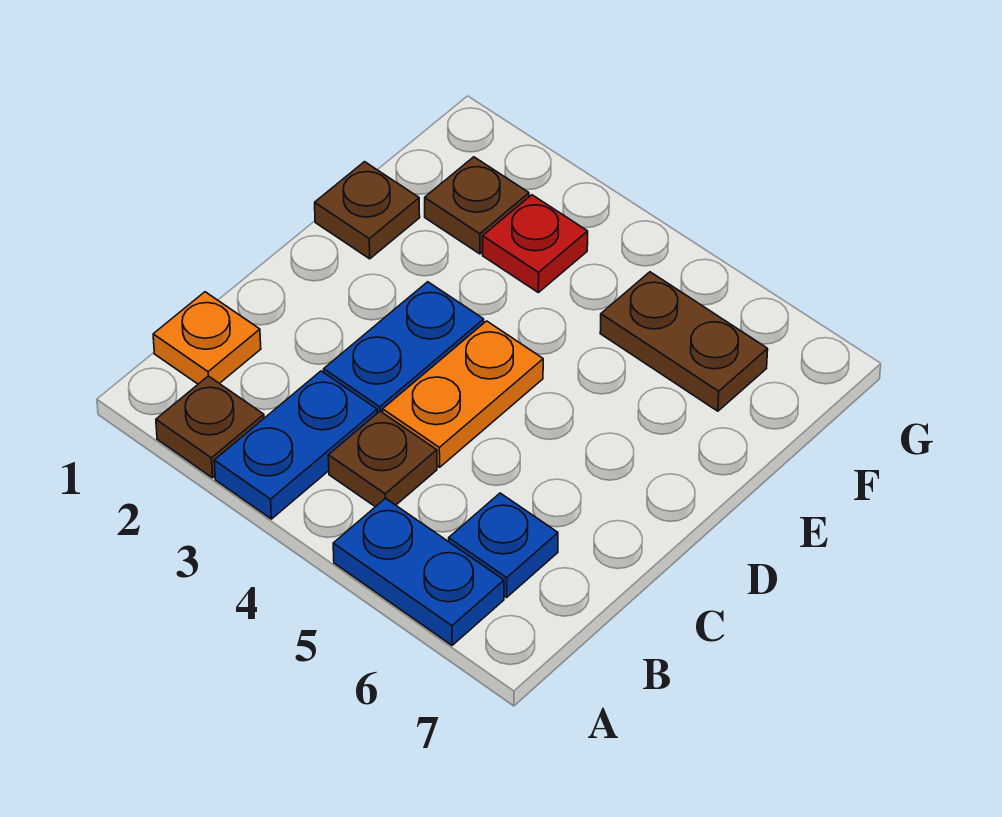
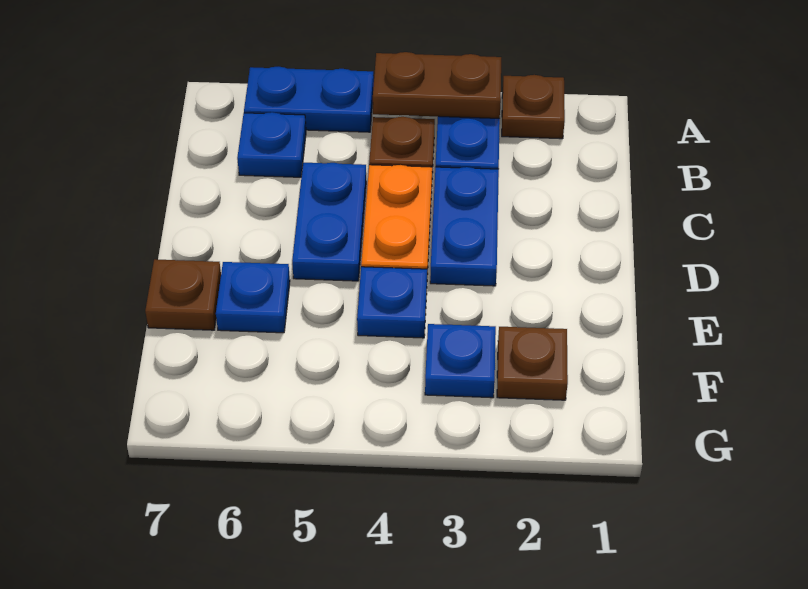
orange plate B1 level 1 -> none
none -> blue plate C5:D5 level 1
brown plate E1 level 1 -> brown plate E7 level 1
none -> blue plate E4 level 1
none -> blue plate E6 level 1
red plate F3 level 1 -> blue plate F3 level 1
brown plate F5:F6 level 1 -> brown plate A3:A4 level 2

